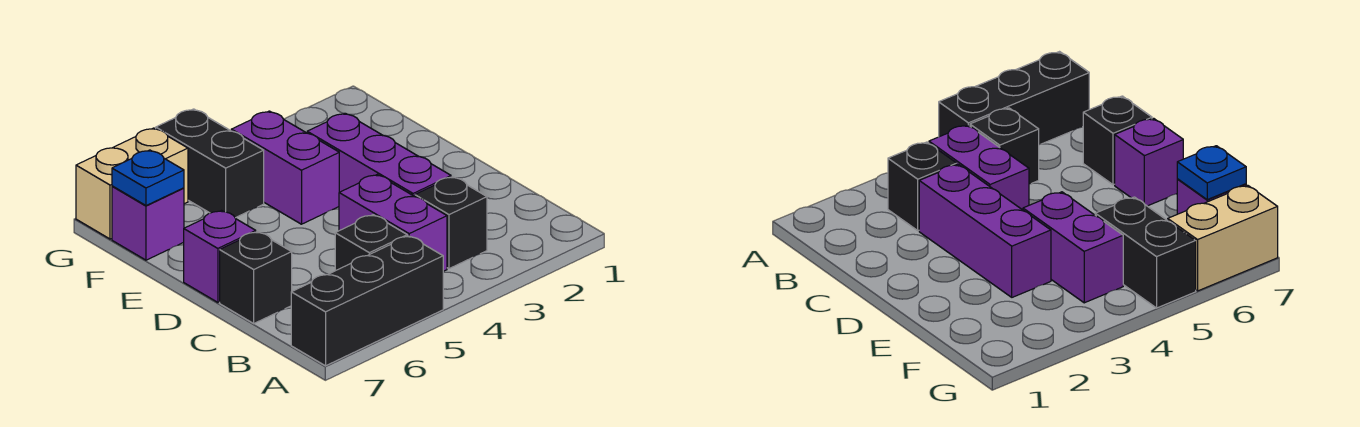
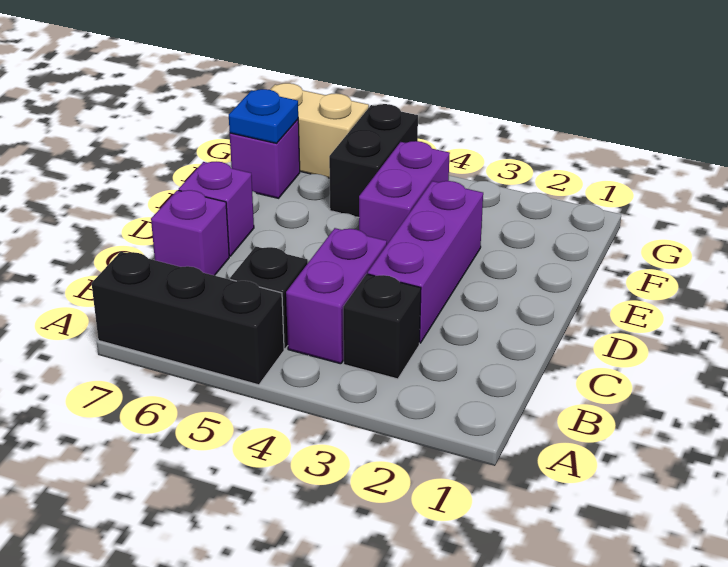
black brick C7 level 1 -> purple brick C7 level 1

